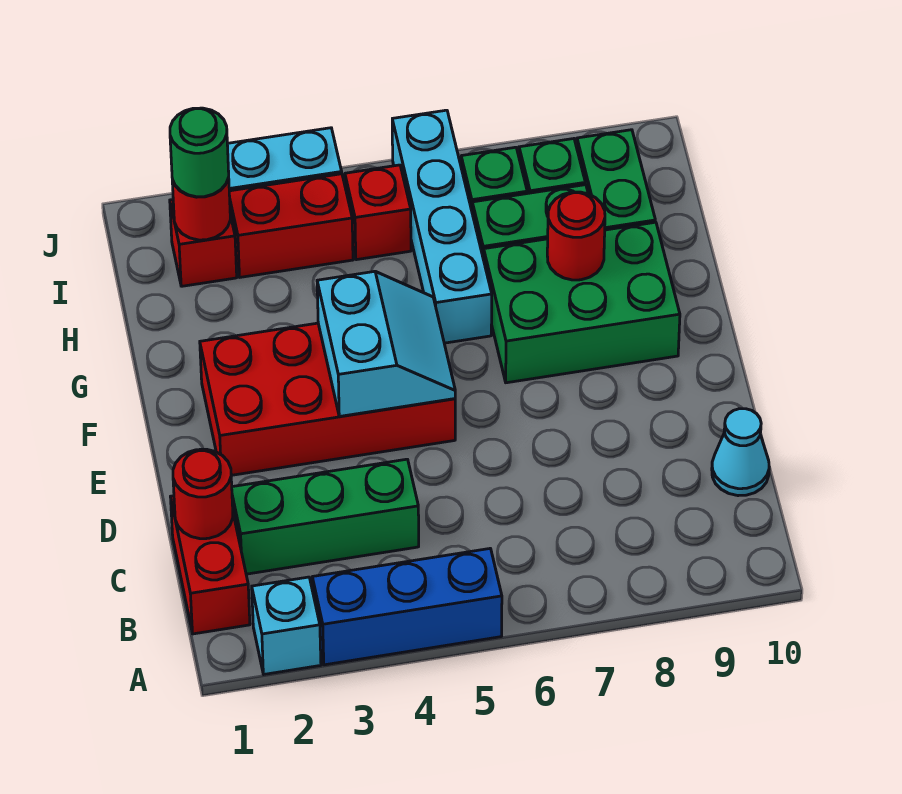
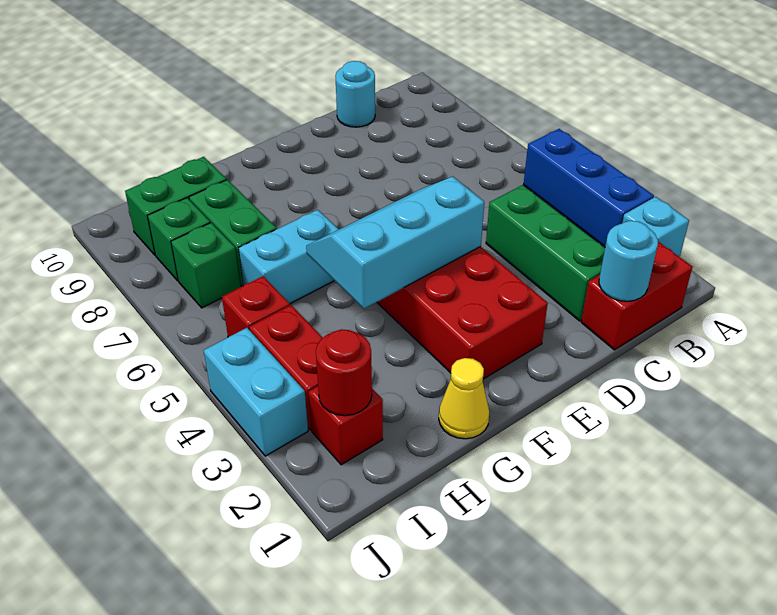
red round brick C1 level 2 -> cyan round brick C1 level 2
cyan cone C10 level 1 -> cyan round brick C10 level 1
cyan slope E4:F5 level 2 top 4 -> cyan slope E4:G5 level 2 top 4
green brick F7:G9 level 1 -> none
none -> yellow cone G1 level 1
cyan brick G6:J6 level 1 -> cyan brick G6:H6 level 1
red round brick G8 level 2 -> none
green round brick I2 level 3 -> none

